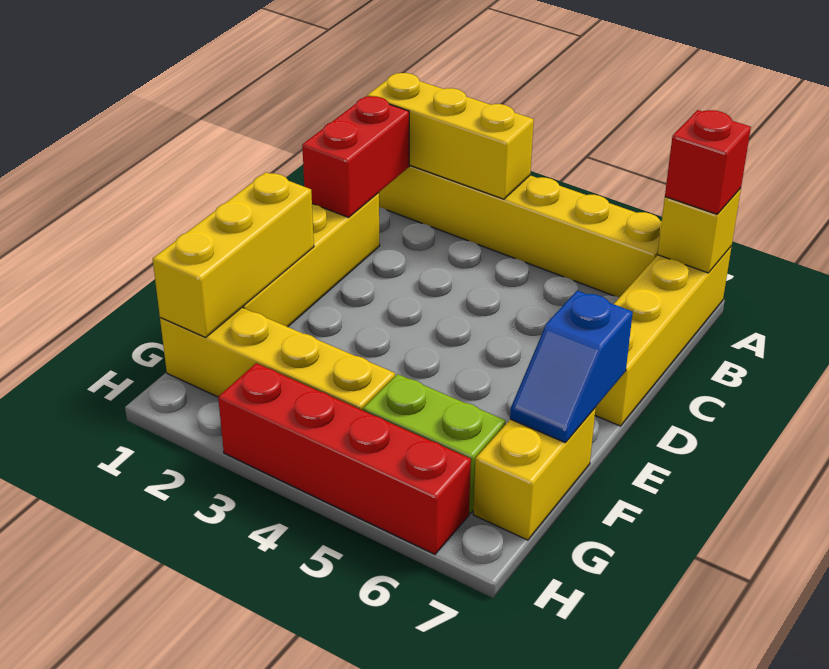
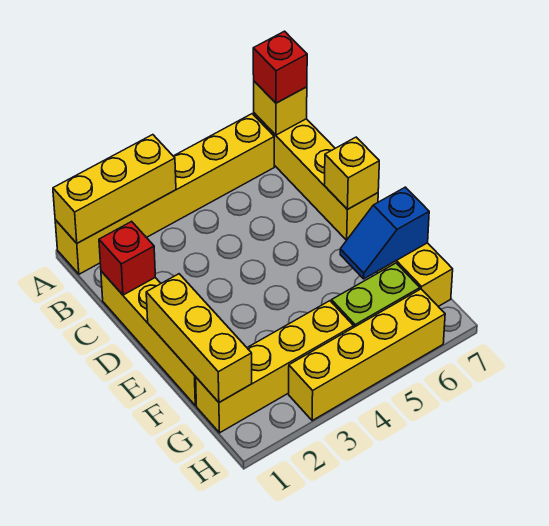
red brick B1:C1 level 2 -> red brick C1 level 2
none -> yellow brick D7 level 2
blue slope E7:F7 level 2 top E -> blue slope F6:F7 level 2 top 7
red brick H3:H6 level 1 -> yellow brick H3:H6 level 1

